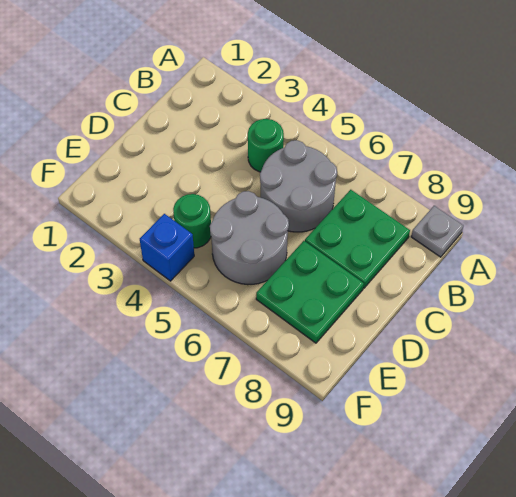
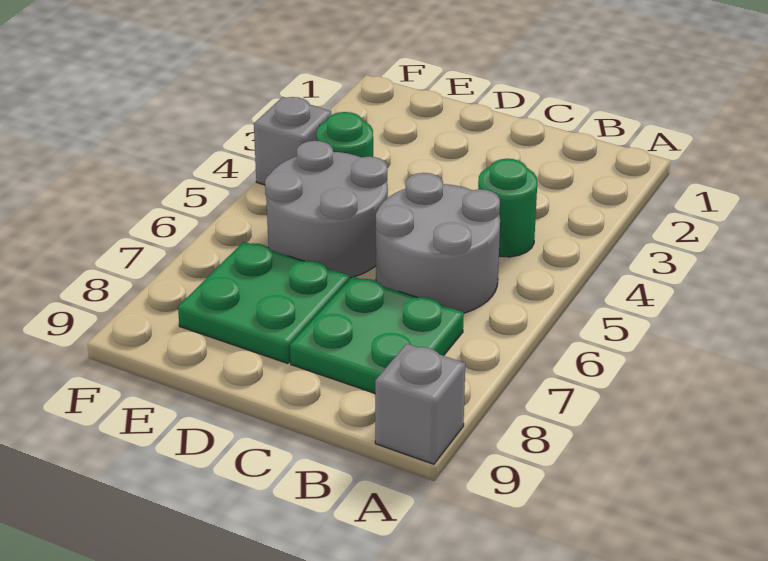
grey plate A9 level 1 -> grey brick A9 level 1
blue brick F4 level 1 -> grey brick F4 level 1

